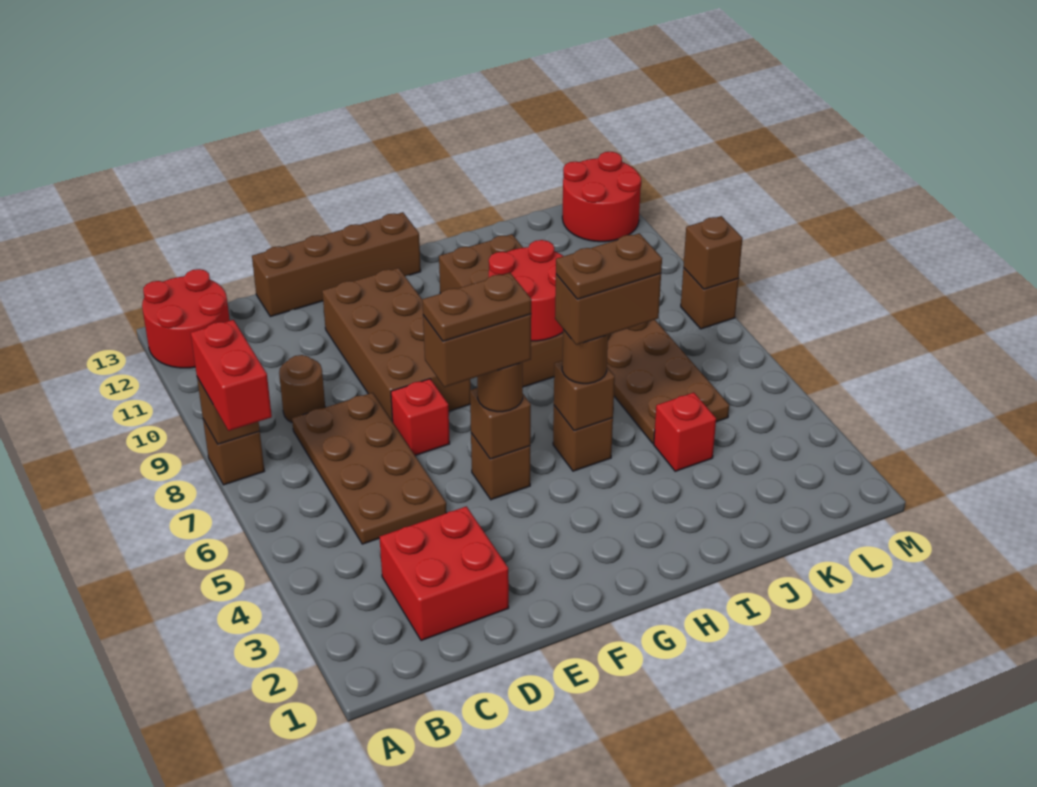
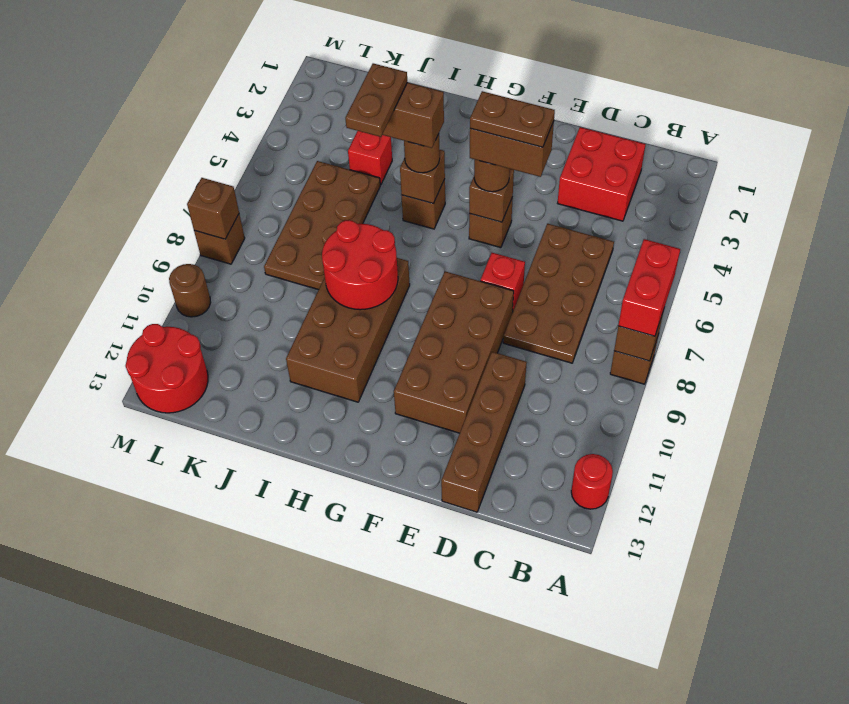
red round brick A12:B13 level 1 -> red round brick A12 level 1
brown round brick C9 level 1 -> brown round brick M10 level 1
brown brick D13:G13 level 1 -> brown brick D10:D13 level 1
brown plate H5:I5 level 5 -> brown plate I5:I6 level 5

